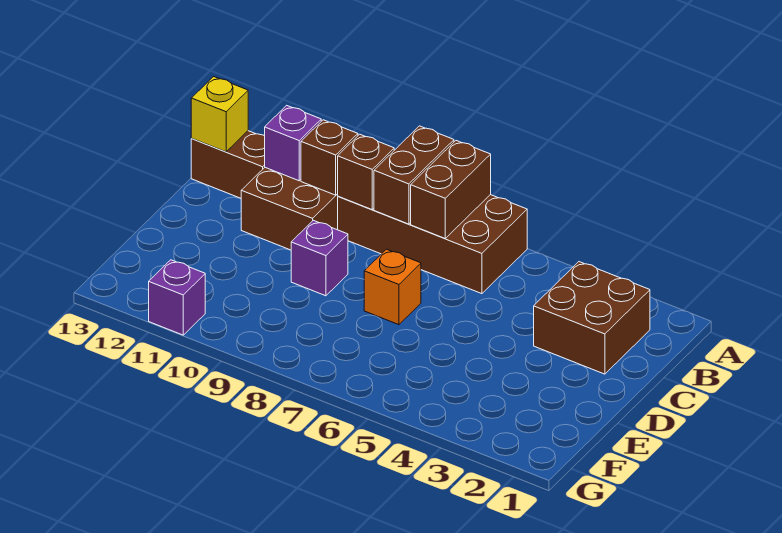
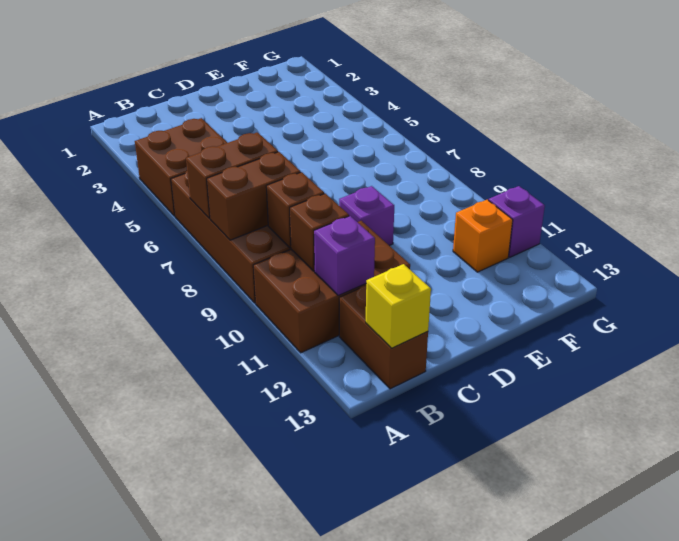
brown brick B2:C3 level 1 -> brown brick A4:B5 level 1
orange brick D7 level 1 -> orange brick F11 level 1

